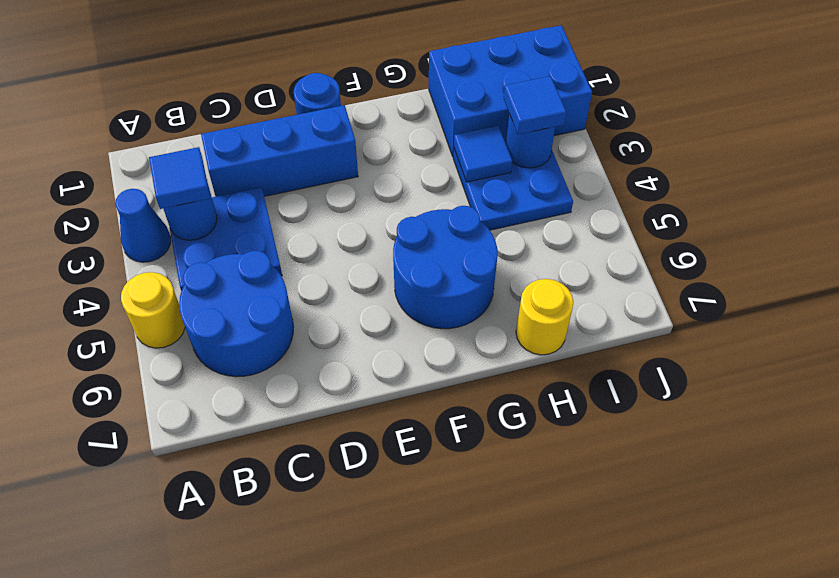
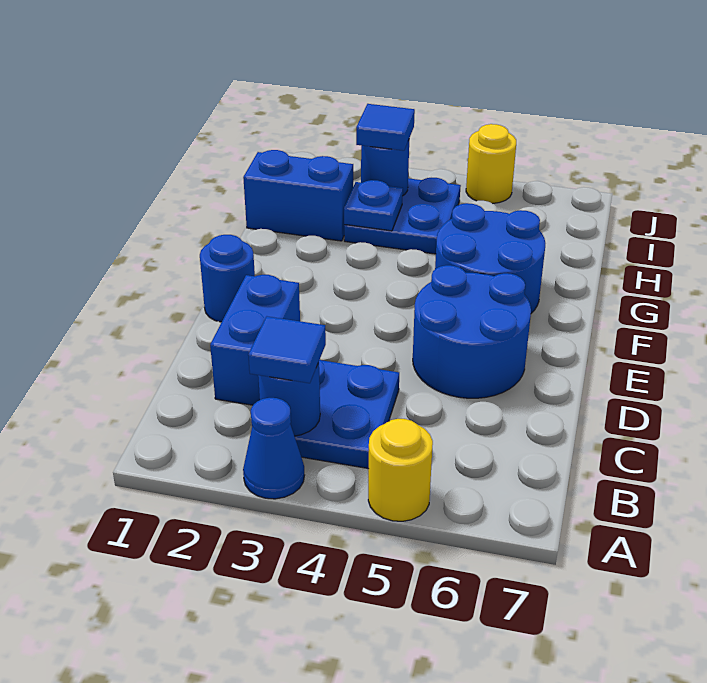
blue round brick B5:C6 level 1 -> blue round brick D5:E6 level 1
blue brick C2:E2 level 1 -> blue brick C2:D2 level 1
blue brick H1:J2 level 1 -> blue brick H1:H2 level 1
blue tile H3 level 2 -> blue plate H3 level 2
yellow round brick H7 level 1 -> yellow round brick J5 level 1

